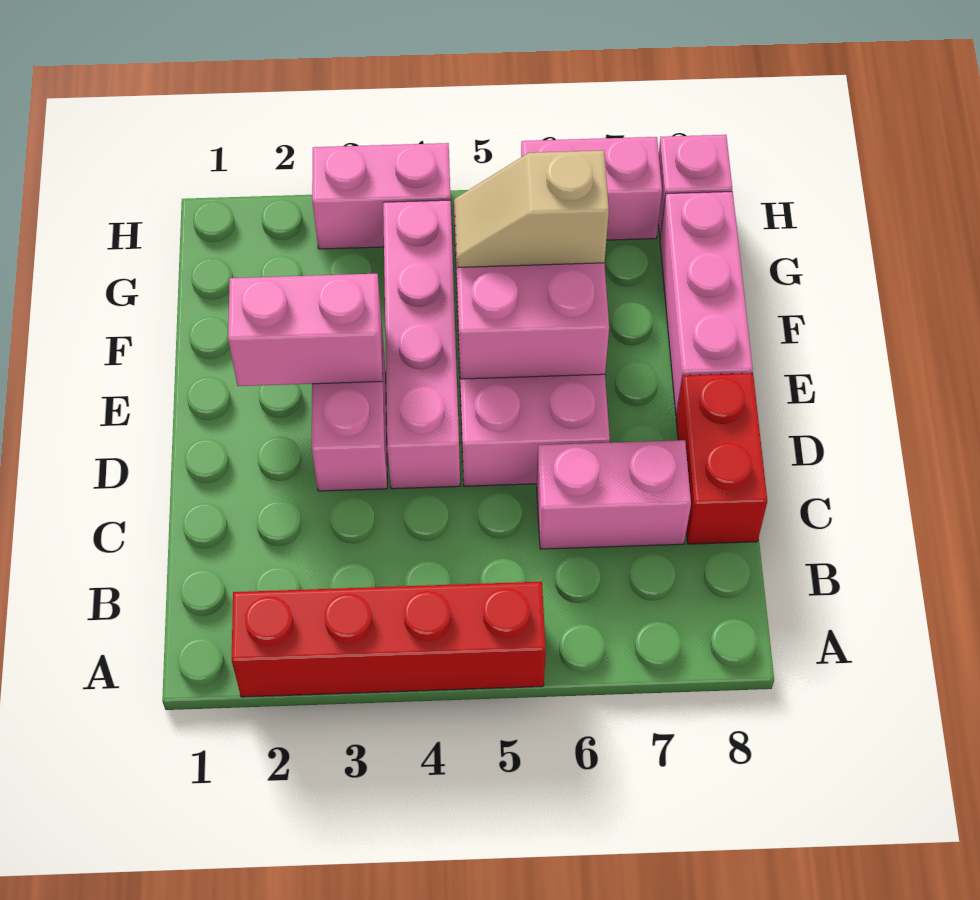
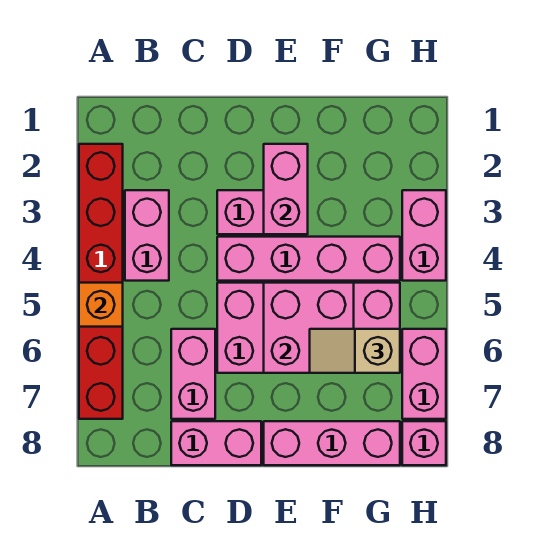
red brick A2:A5 level 1 -> red brick A2:A7 level 1
none -> orange brick A5 level 2
none -> pink brick B3:B4 level 1
red brick C8:D8 level 1 -> pink brick C8:D8 level 1
tan slope F5:F6 level 3 top 6 -> tan slope F6:G6 level 3 top G

